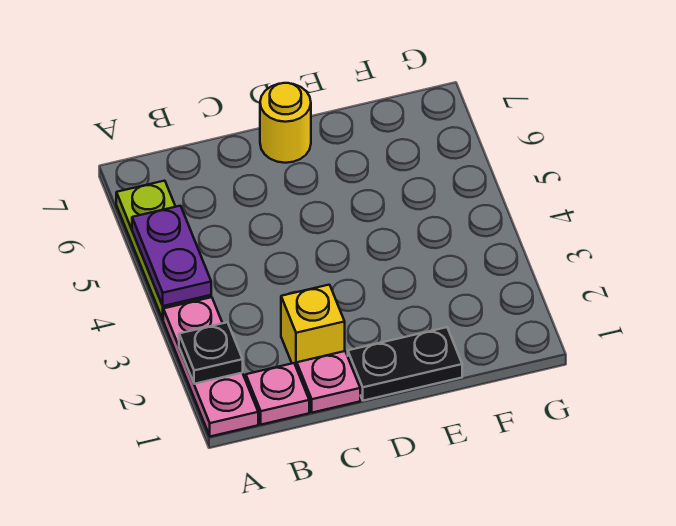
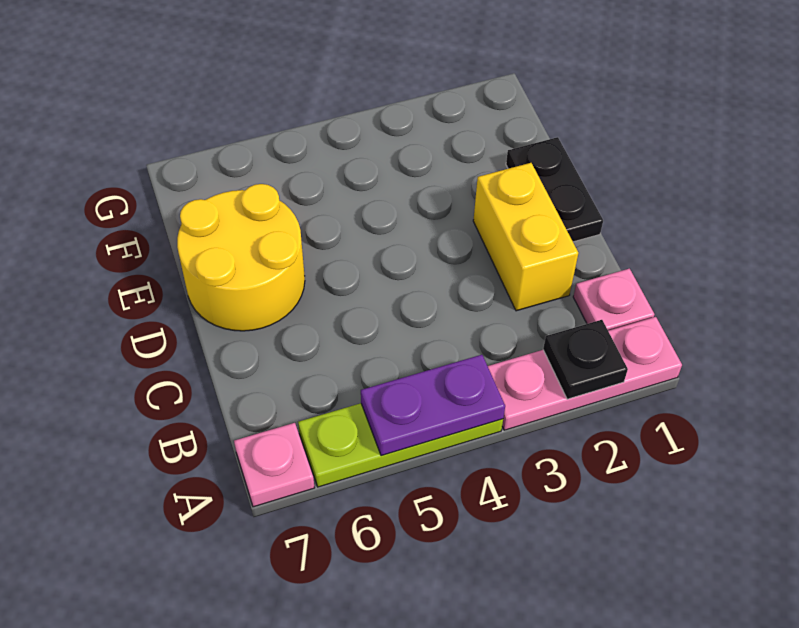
pink plate C1 level 1 -> pink plate A7 level 1
yellow brick C2 level 1 -> yellow brick C2:D2 level 1
yellow round brick D7 level 1 -> yellow round brick D6:E7 level 1

